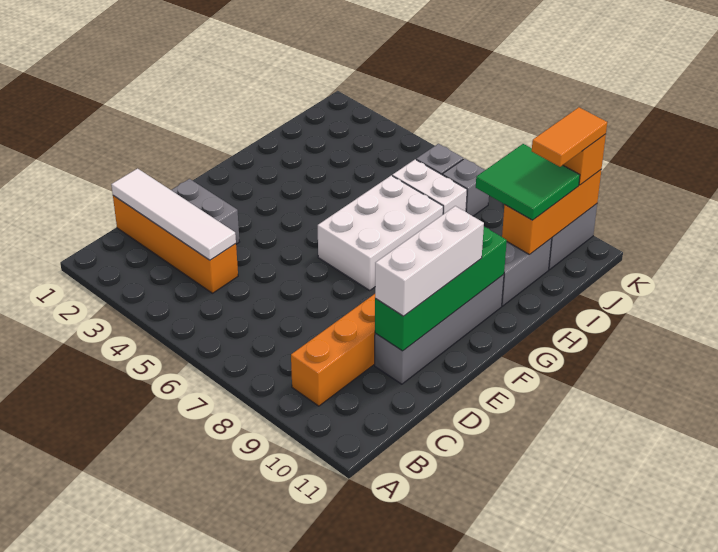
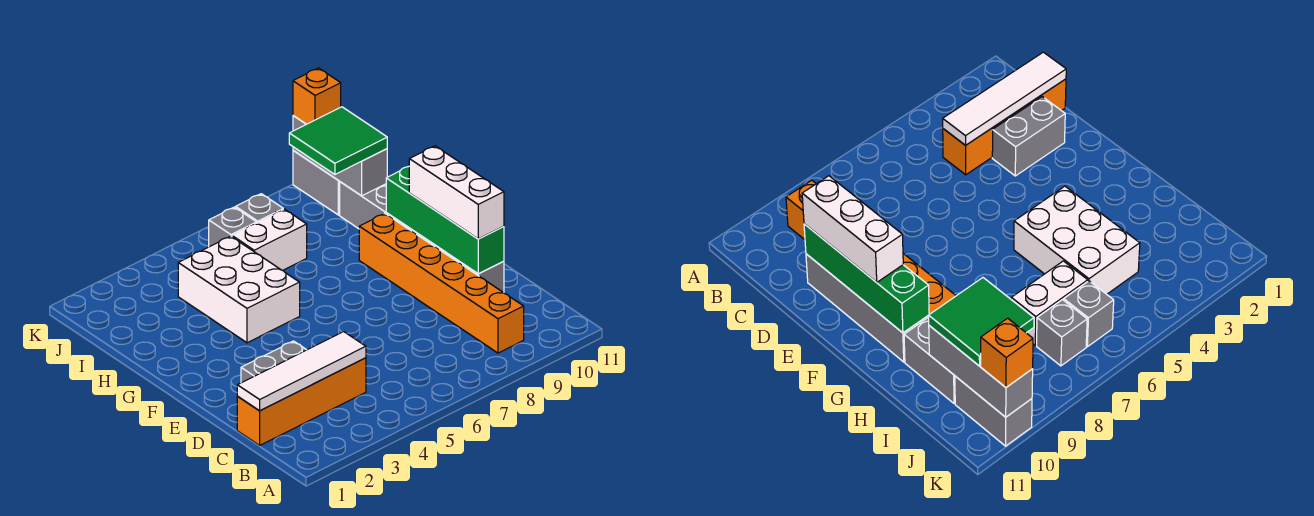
white brick F6:H7 level 1 -> white brick G4:I5 level 1
orange brick I10:K10 level 2 -> grey brick I10:K10 level 2
orange tile J10:K10 level 4 -> none

